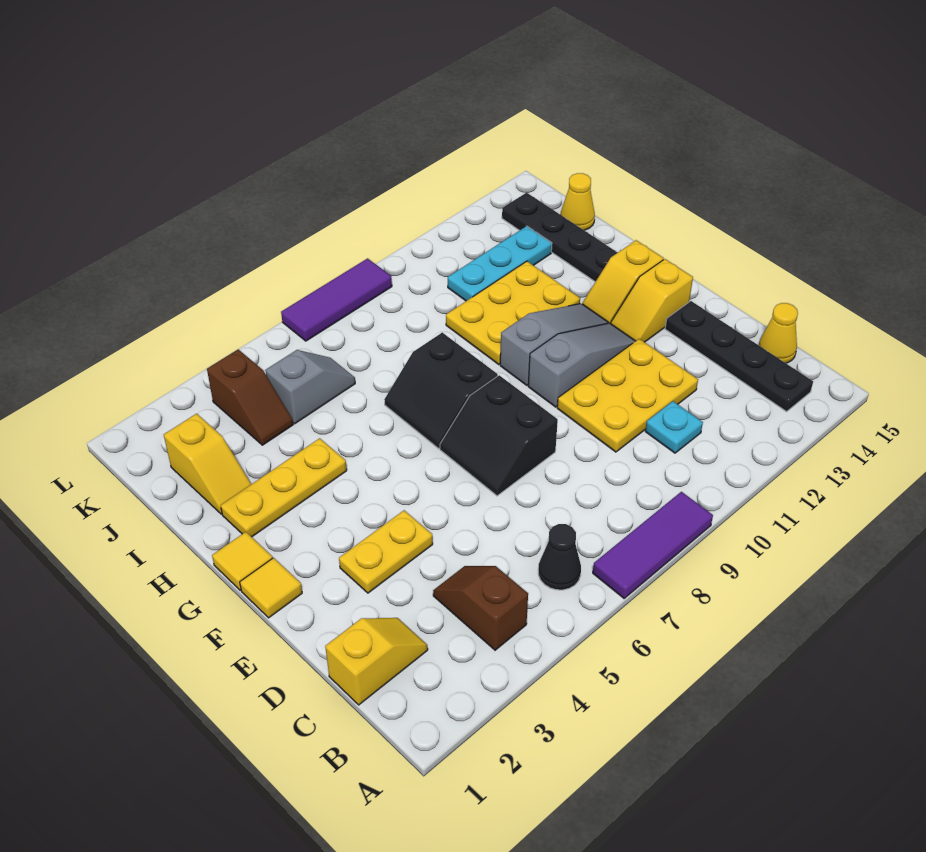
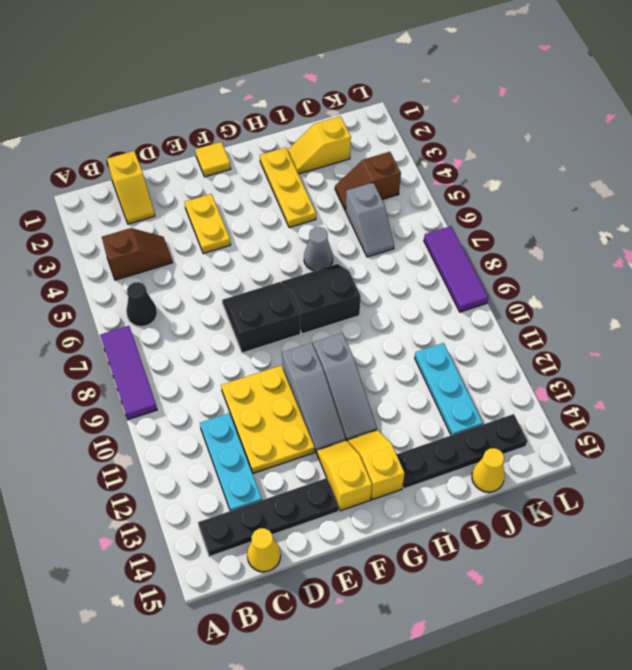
cyan plate C11 level 1 -> cyan plate C11:C13 level 1
yellow tile G1 level 1 -> none
none -> grey cone H6 level 1
yellow plate H10:I12 level 1 -> none

